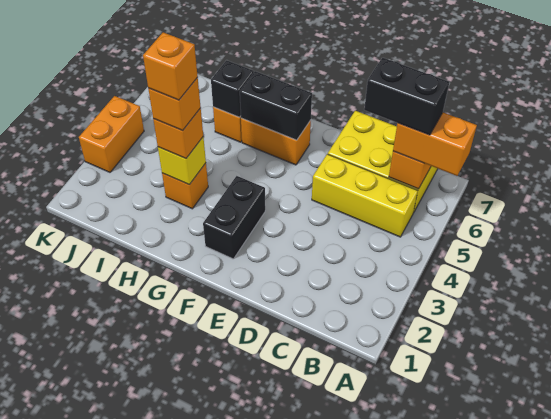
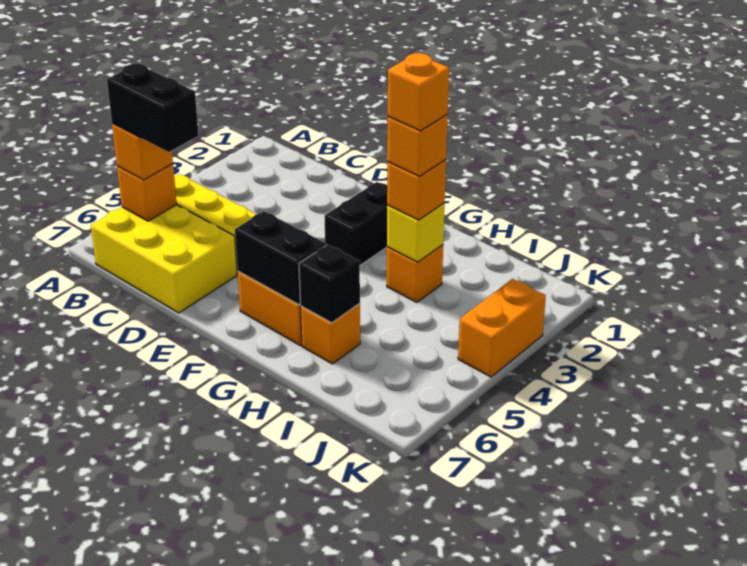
orange brick A6:B6 level 3 -> orange brick B6 level 3

